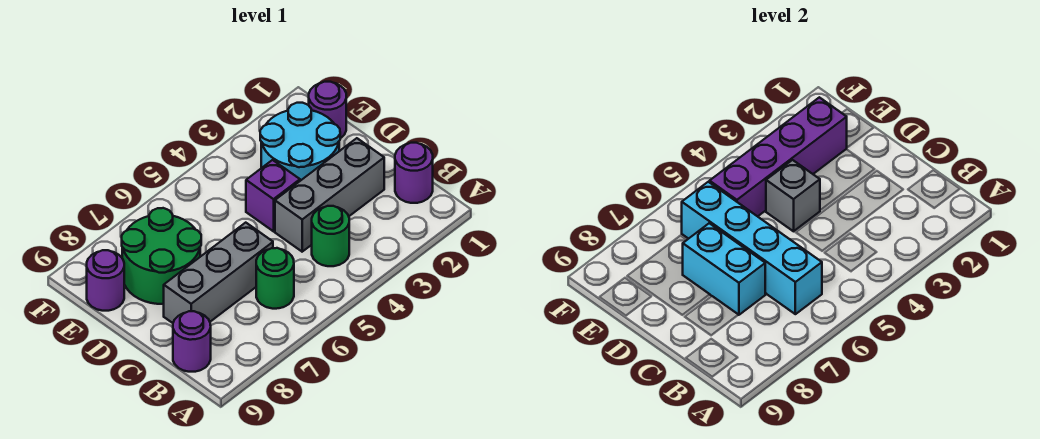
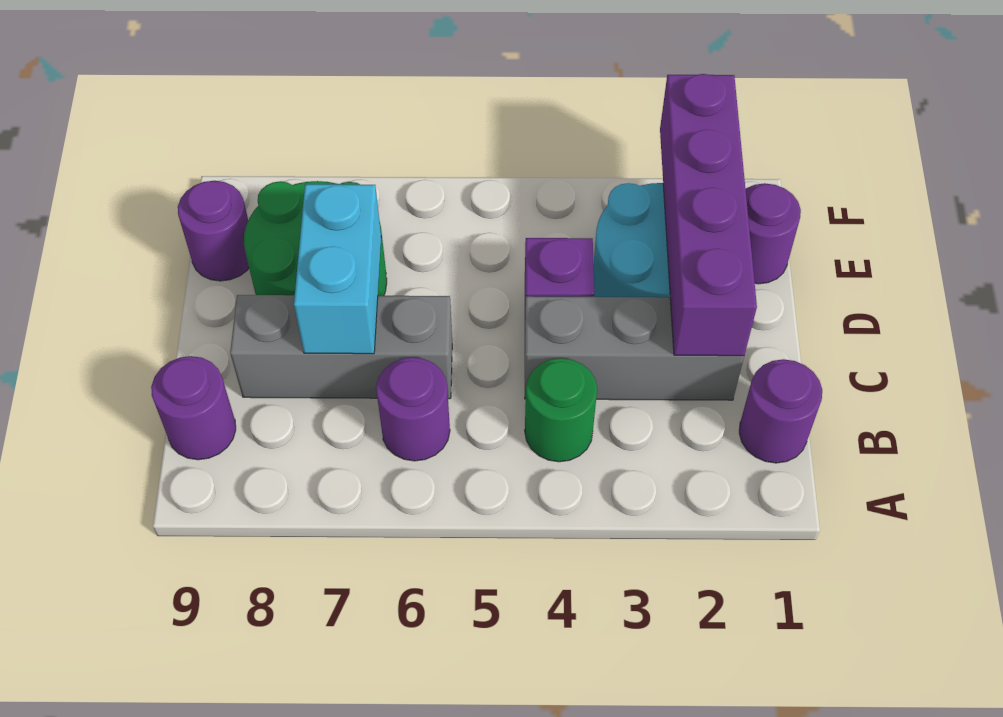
green round brick B6 level 1 -> purple round brick B6 level 1
cyan brick B6:E6 level 2 -> none
grey brick D4 level 2 -> none
purple brick E2:E5 level 2 -> purple brick C2:F2 level 2

